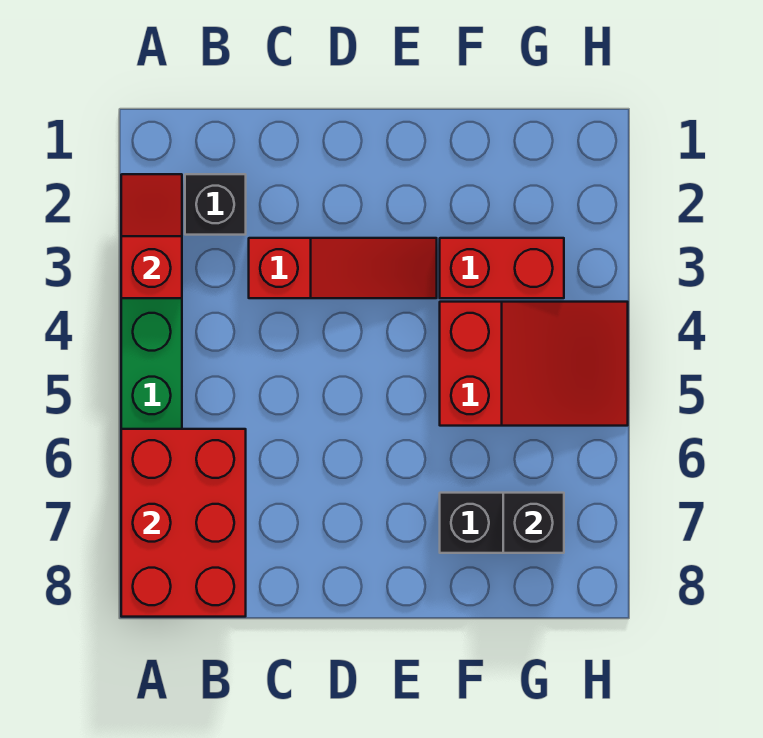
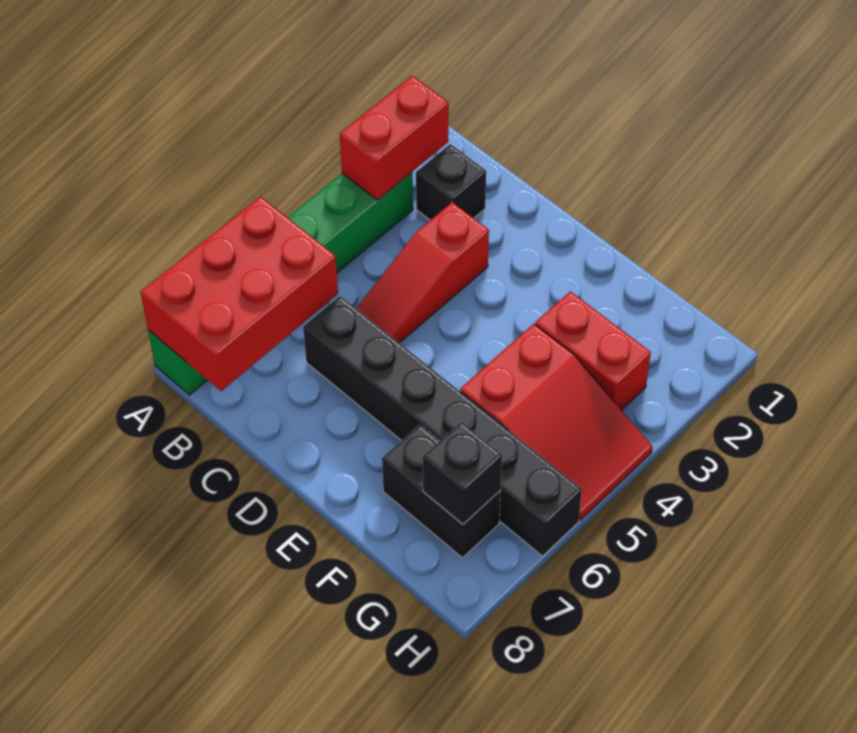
red slope A2:A3 level 2 top 3 -> red brick A2:A3 level 2
red slope C3:E3 level 1 top C -> red slope C3:C5 level 1 top 3
none -> black brick C6:H6 level 1

